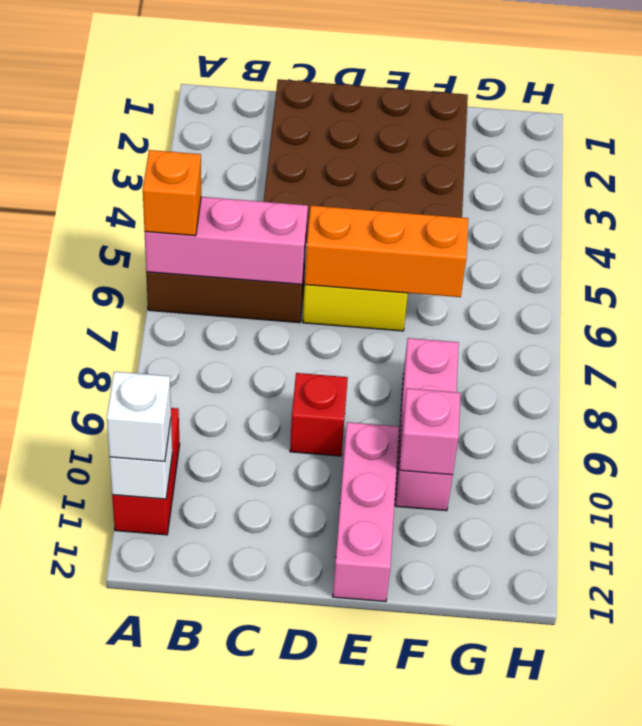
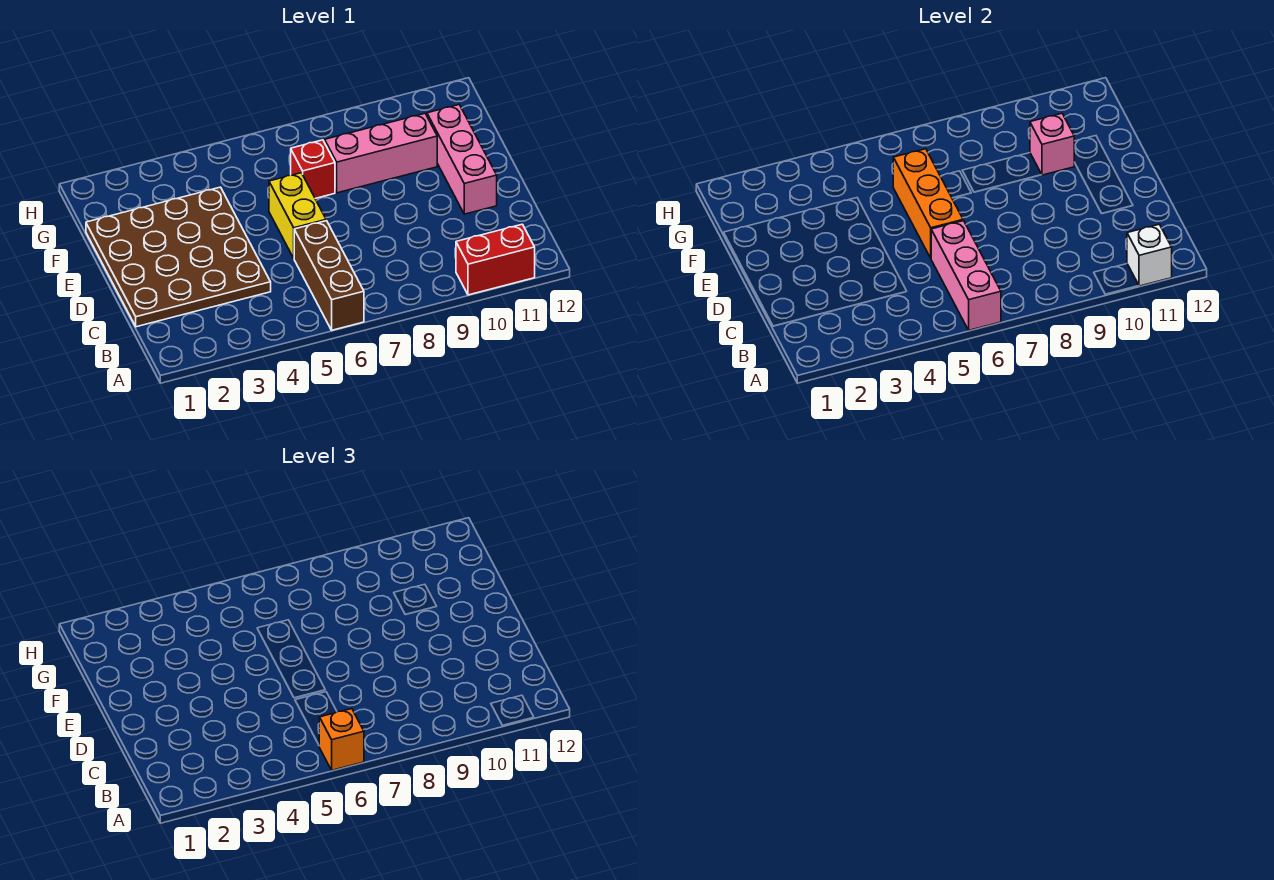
white brick A11 level 3 -> none
red brick D9 level 1 -> red brick F7 level 1
pink brick E10:E12 level 1 -> pink brick D11:F11 level 1

